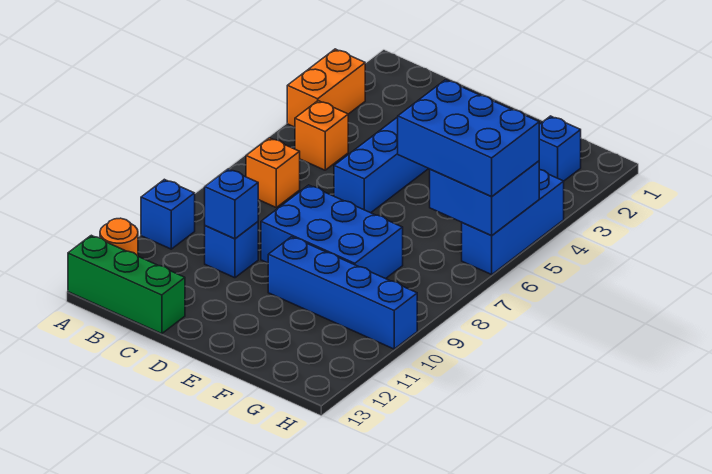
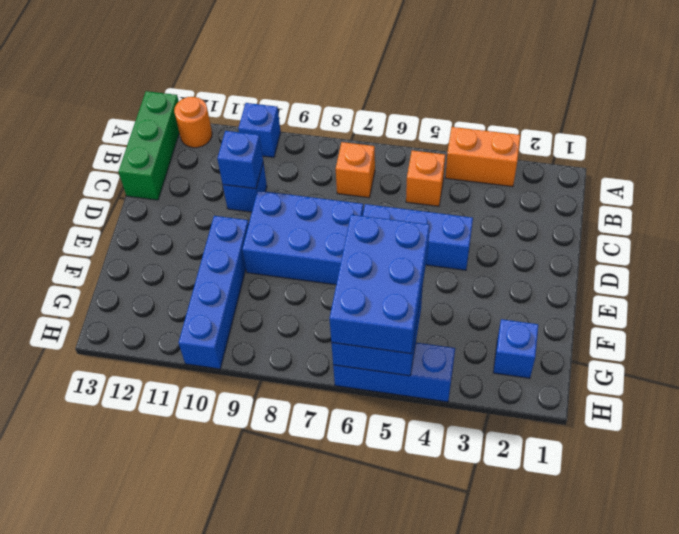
blue brick D8:F9 level 1 -> blue brick D7:E9 level 1

